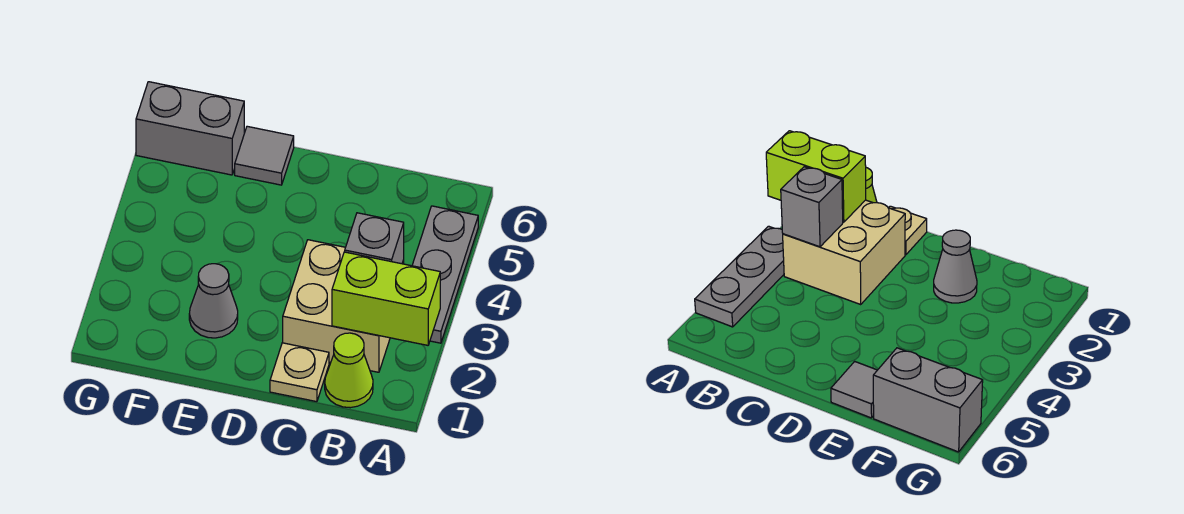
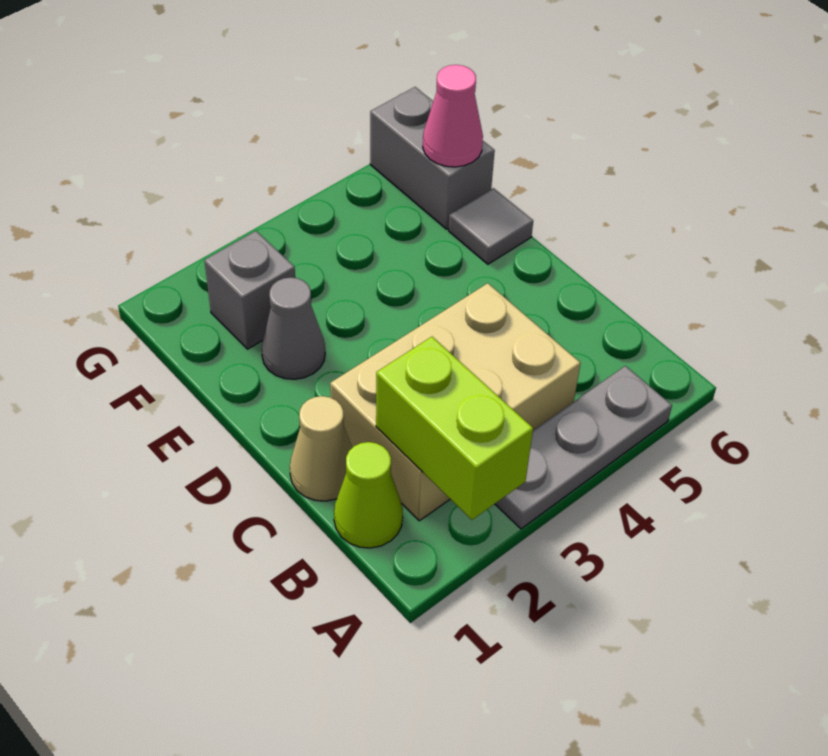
tan brick B2:C3 level 1 -> tan brick B2:C4 level 1
grey brick B3 level 2 -> grey brick F2 level 1
tan plate C1 level 1 -> tan cone C1 level 1
none -> pink cone F6 level 2

